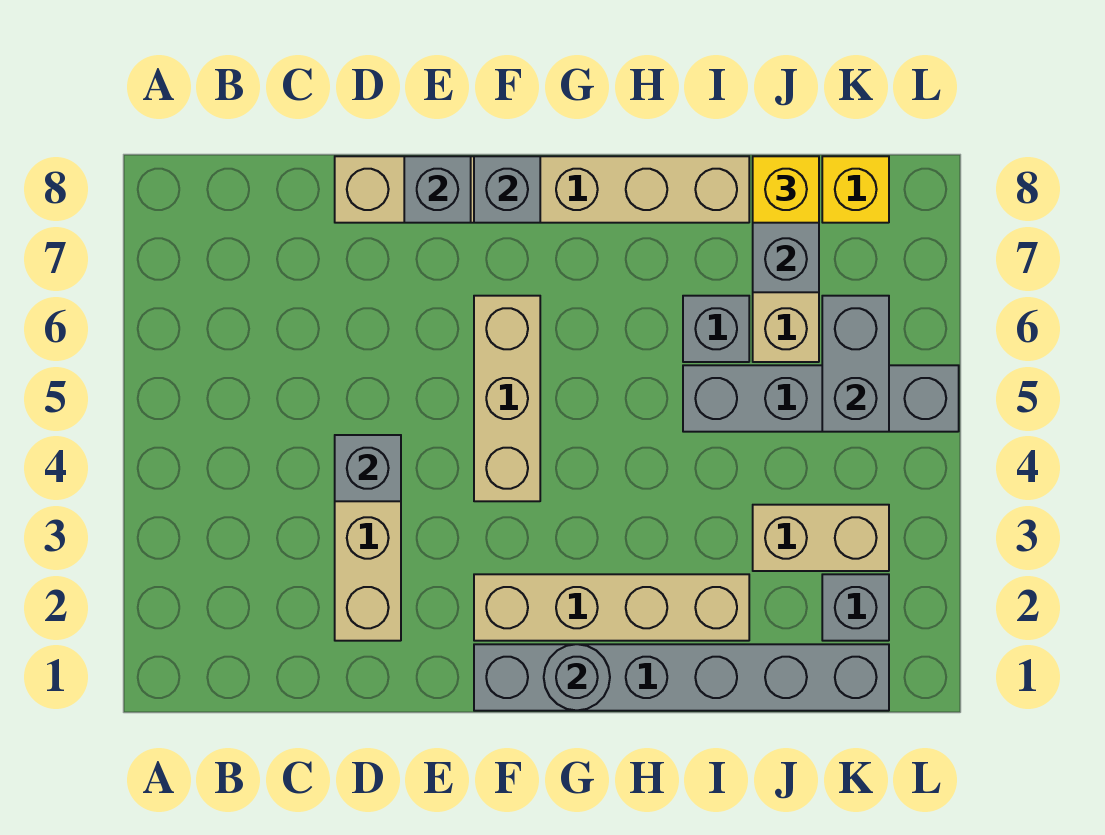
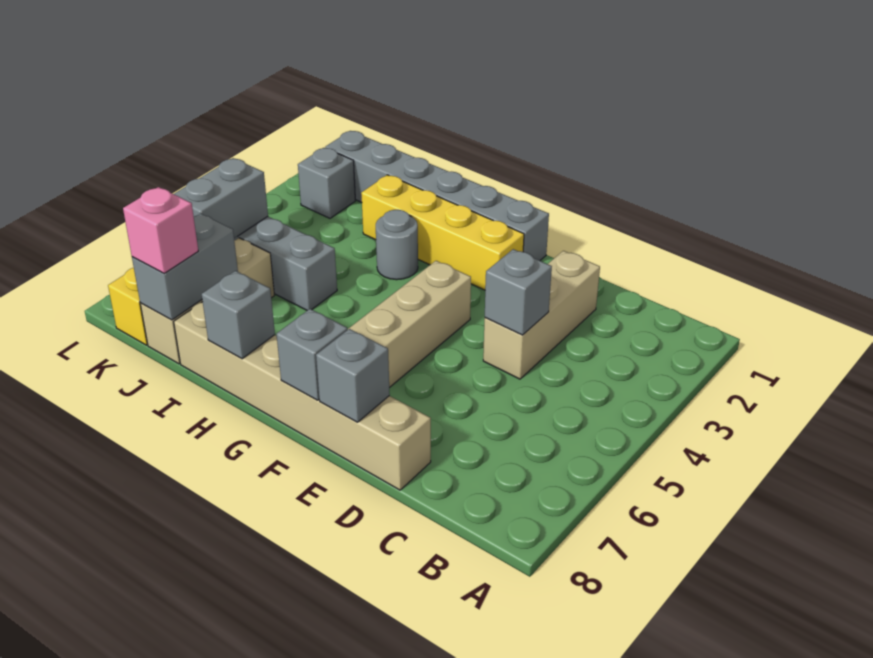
tan brick F2:I2 level 1 -> yellow brick F2:I2 level 1
grey round brick G1 level 2 -> grey round brick H3 level 1
grey brick I6 level 1 -> grey brick H8 level 2
tan brick J3:K3 level 1 -> none
yellow brick J8 level 3 -> pink brick J8 level 3

